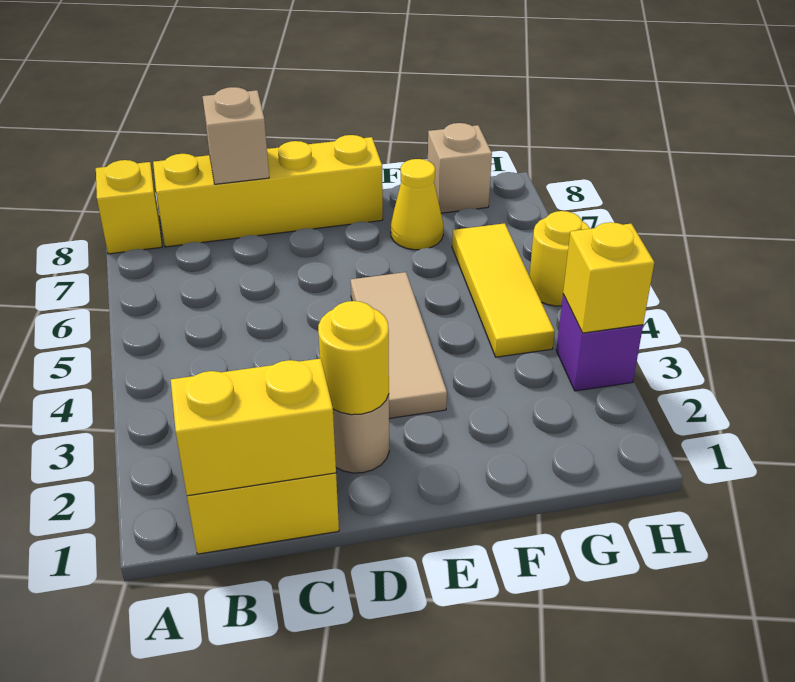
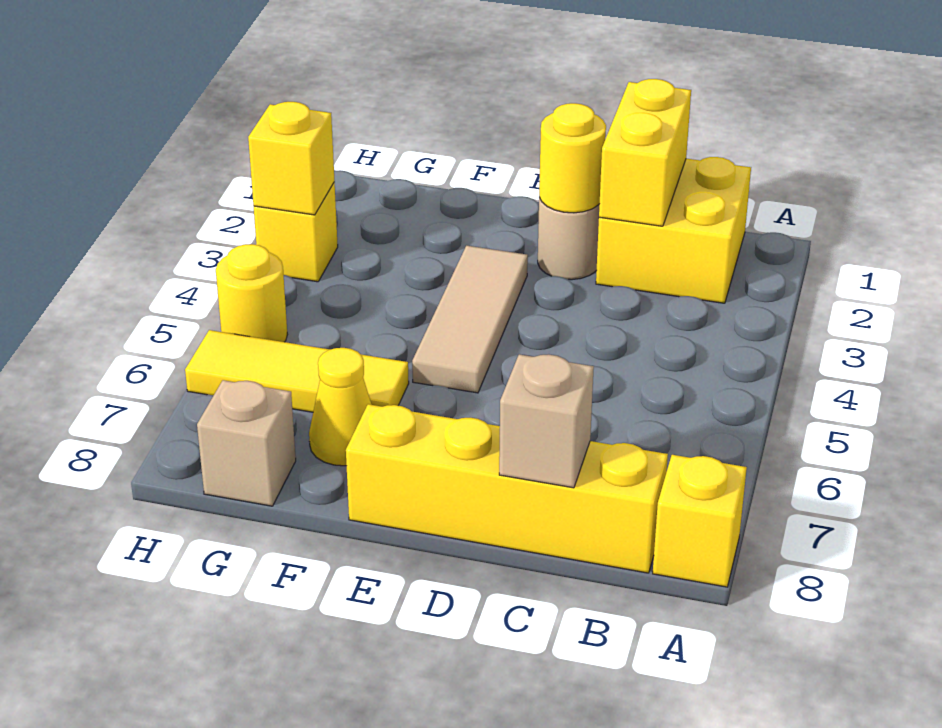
yellow brick B1:C1 level 2 -> yellow brick C1:C2 level 2
yellow tile G4:G6 level 1 -> yellow tile F6:H6 level 1
purple brick H3 level 1 -> yellow brick H3 level 1

